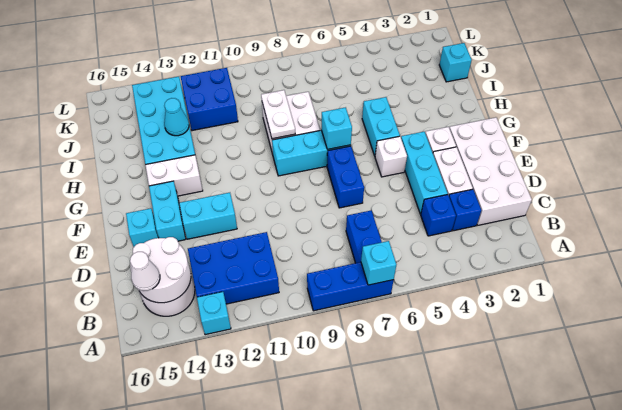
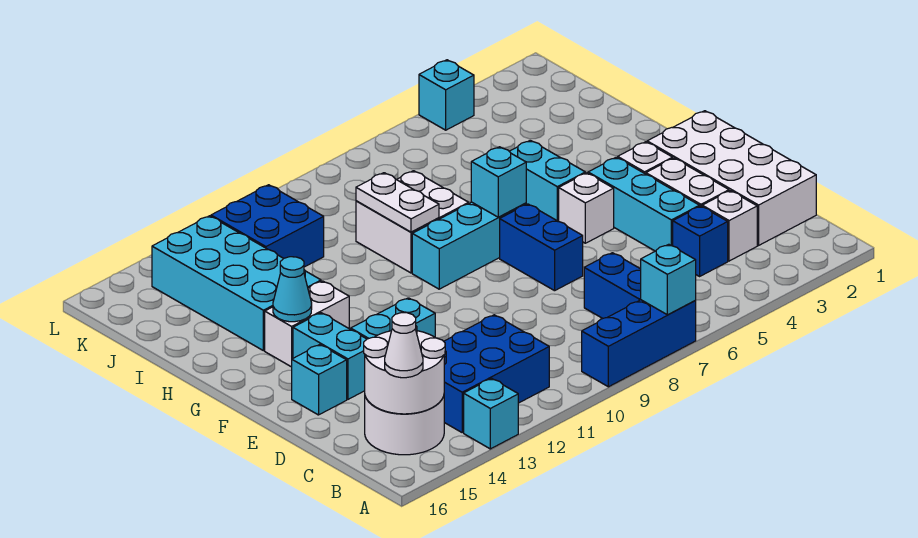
blue brick C3 level 1 -> white brick C3 level 1
cyan cone I13 level 2 -> cyan cone G14 level 2
cyan brick J1 level 1 -> cyan brick L4 level 1

